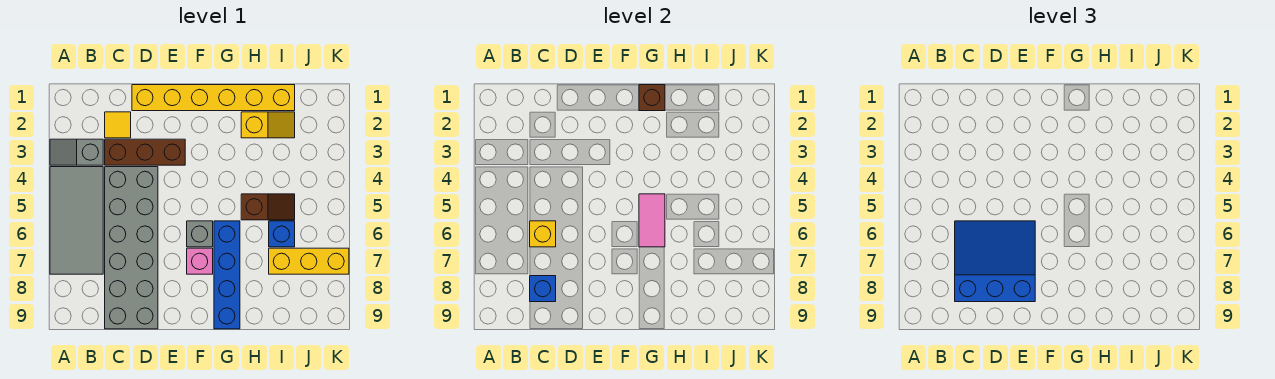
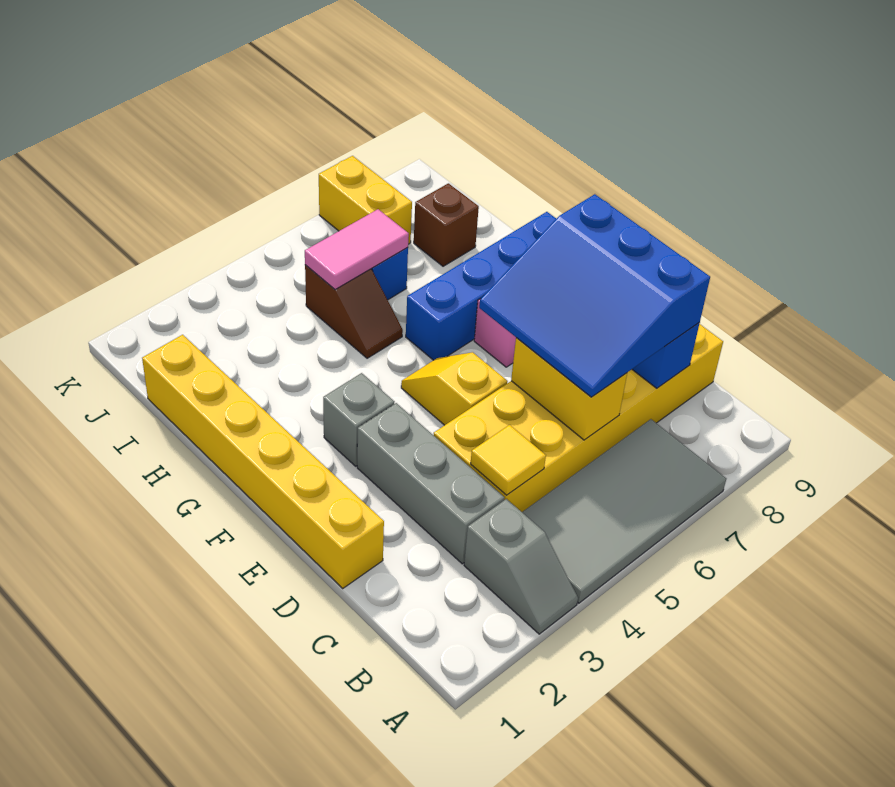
yellow tile C2 level 1 -> yellow tile C4 level 2
brown brick C3:E3 level 1 -> grey brick C3:E3 level 1
grey brick C4:D9 level 1 -> yellow brick C4:D9 level 1
yellow brick C6 level 2 -> yellow brick C6:D6 level 2
grey brick F6 level 1 -> grey brick F3 level 1
brown brick G1 level 2 -> brown brick I8 level 1
pink tile G5:G6 level 2 -> pink tile I5:I6 level 2
yellow slope H2:I2 level 1 top H -> yellow slope E5:F5 level 1 top E
brown slope H5:I5 level 1 top H -> brown slope H5:I5 level 1 top I
yellow brick I7:K7 level 1 -> yellow brick J7:K7 level 1

